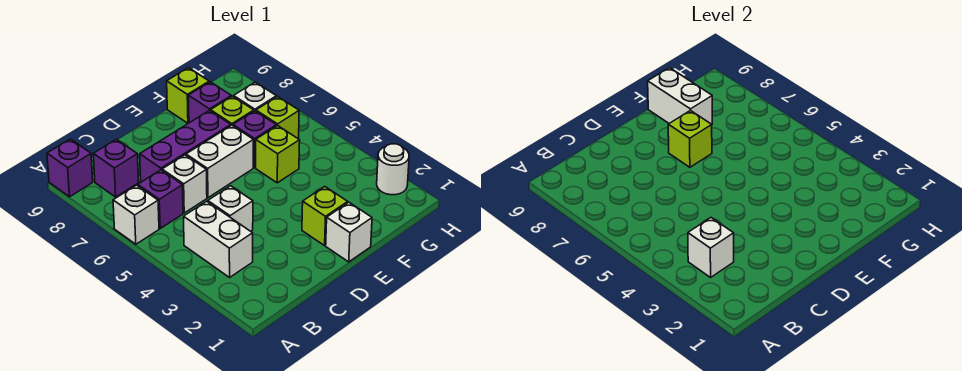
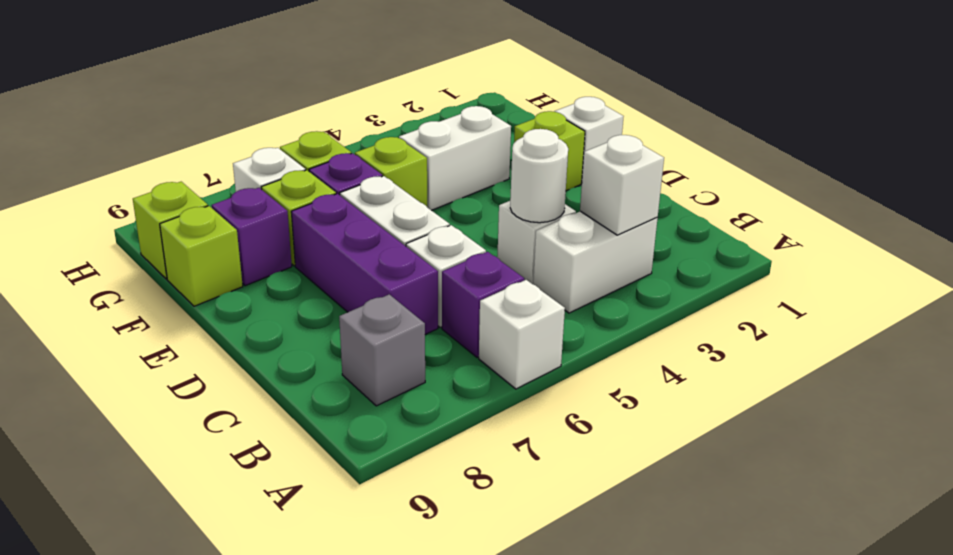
purple brick A9 level 1 -> none
purple brick B8 level 1 -> grey brick B8 level 1
lime brick E7 level 2 -> lime brick G9 level 1
white brick F8:F9 level 2 -> white brick F3:F4 level 1
white round brick H2 level 1 -> white round brick C4 level 2

